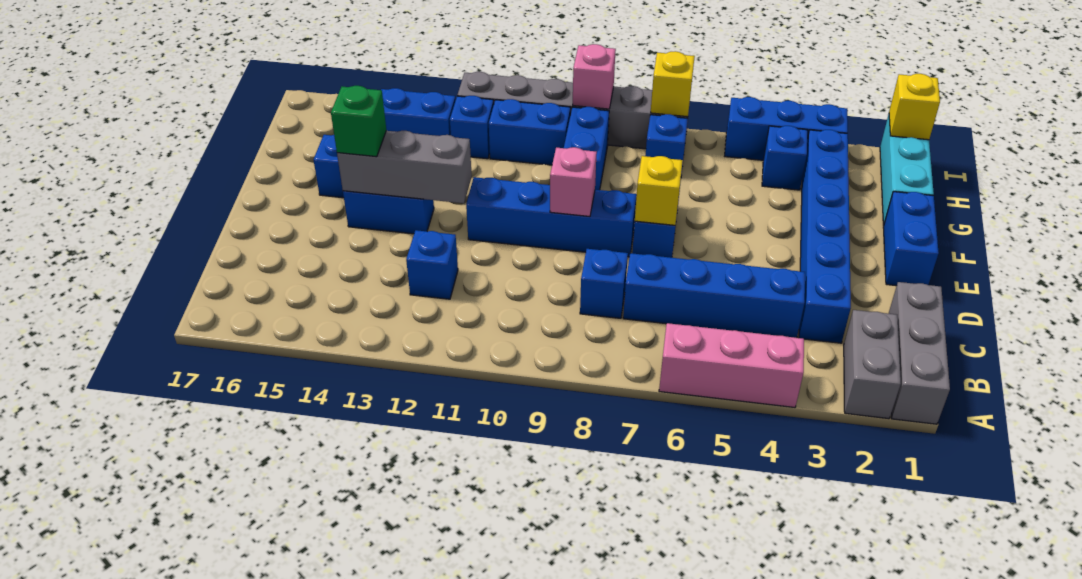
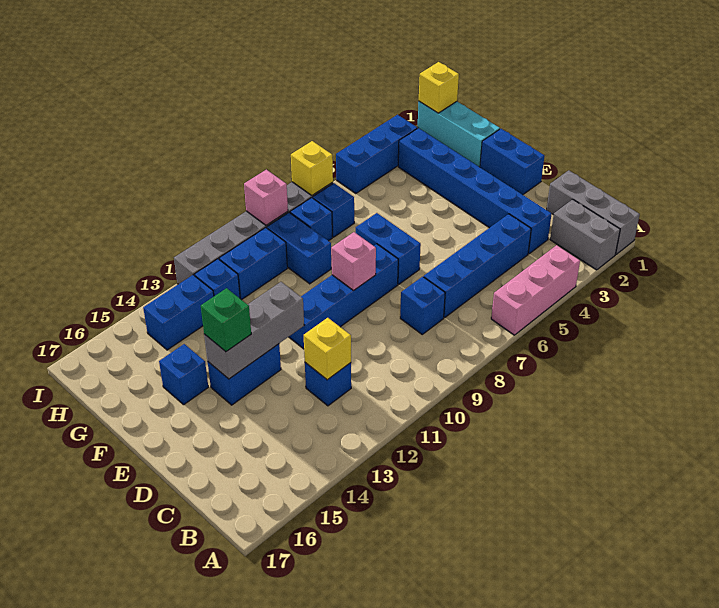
yellow brick E7 level 2 -> yellow brick C12 level 2
blue brick H4 level 1 -> blue brick H8 level 1

